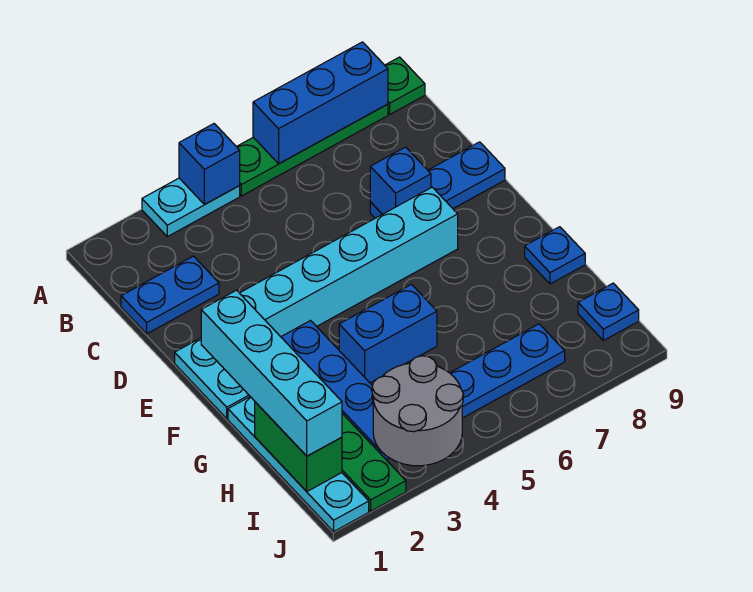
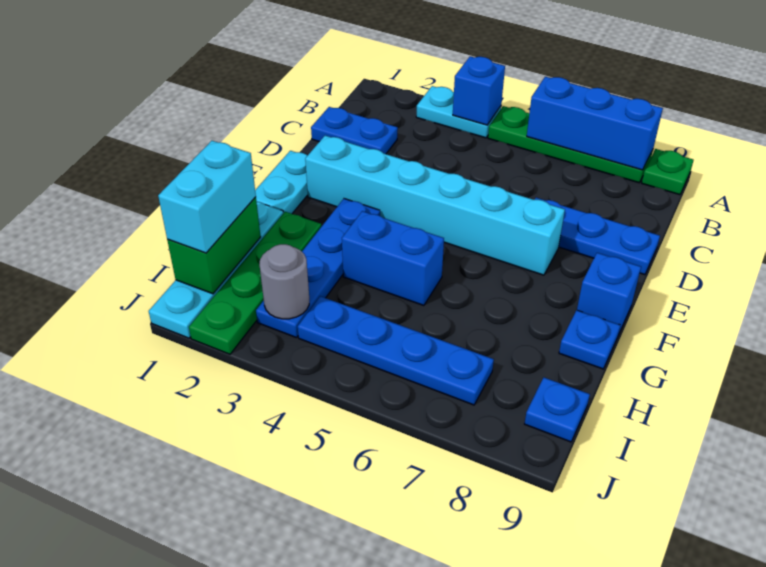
blue brick D7 level 2 -> blue brick F9 level 1
cyan brick F1:I1 level 3 -> cyan brick H1:I1 level 3
grey round brick I3:J4 level 2 -> grey round brick I3 level 2

